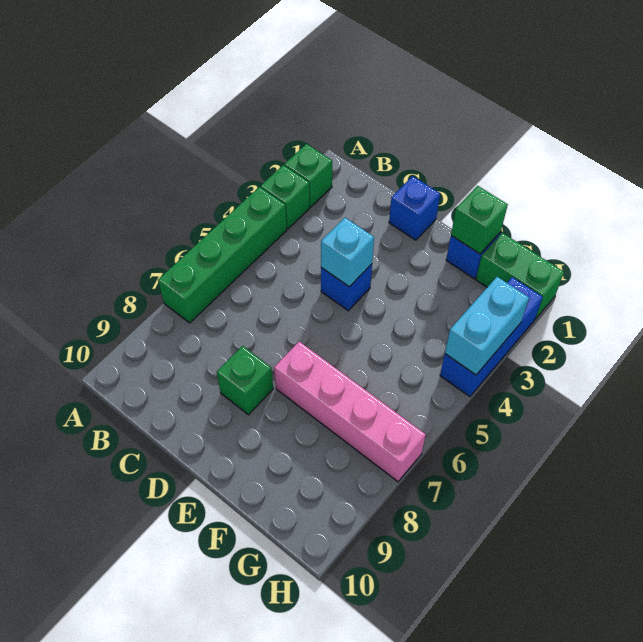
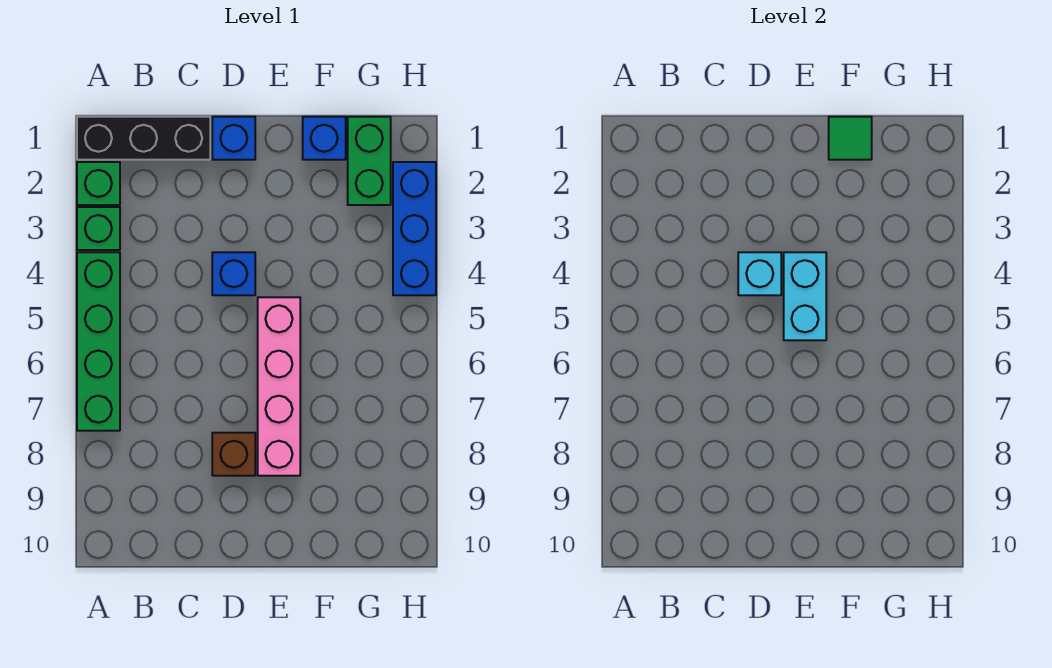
none -> black brick A1:C1 level 1
green brick D8 level 1 -> brown brick D8 level 1
pink brick E7:H7 level 1 -> pink brick E5:E8 level 1
green brick F1 level 2 -> green tile F1 level 2
green brick G1:H1 level 1 -> green brick G1:G2 level 1
cyan brick H3:H4 level 2 -> cyan brick E4:E5 level 2

